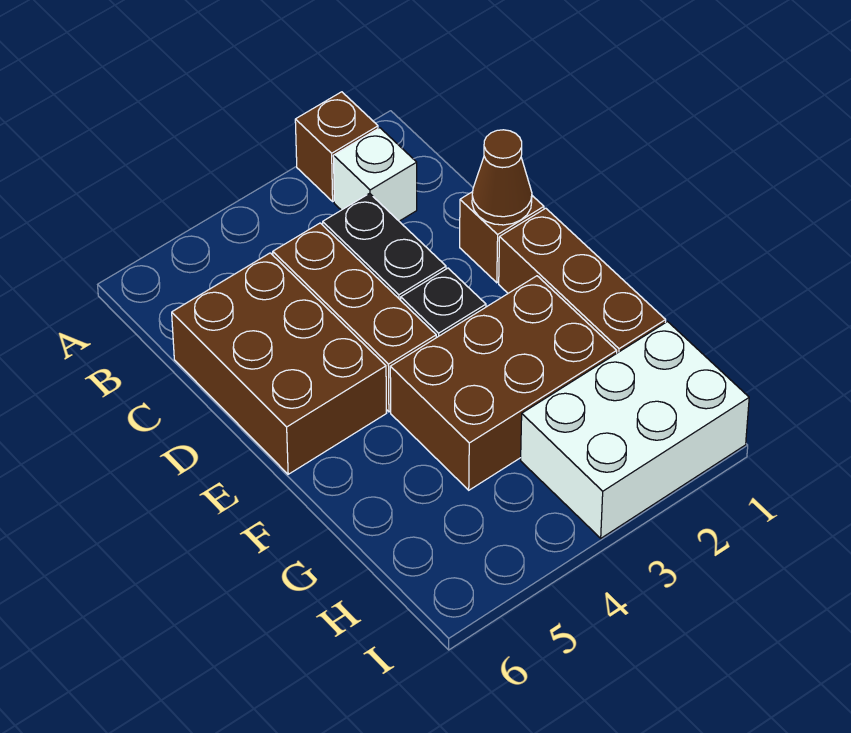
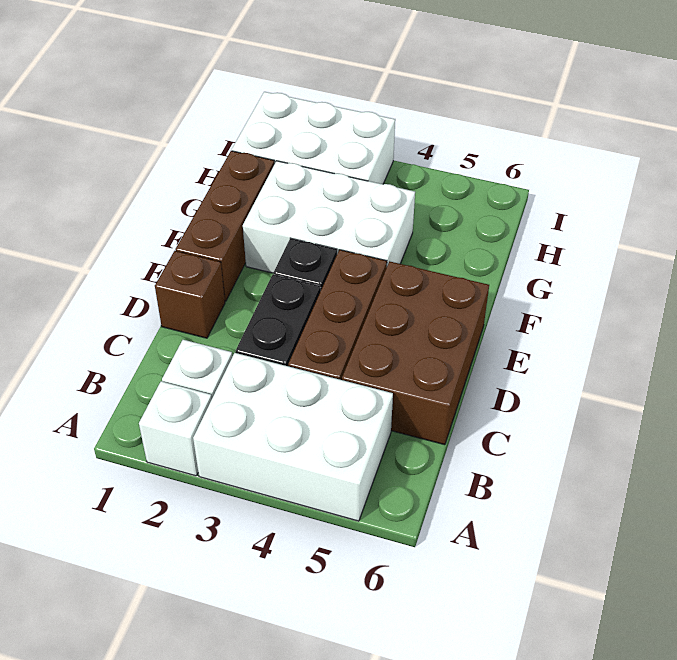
brown brick A2 level 1 -> white brick A2 level 1
none -> white brick A3:B5 level 1
brown cone D1 level 2 -> none
brown brick F2:G4 level 1 -> white brick F2:G4 level 1

